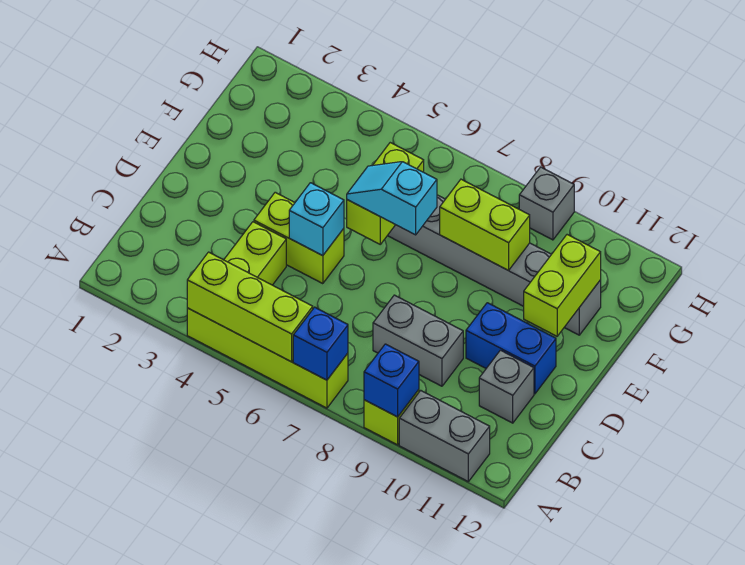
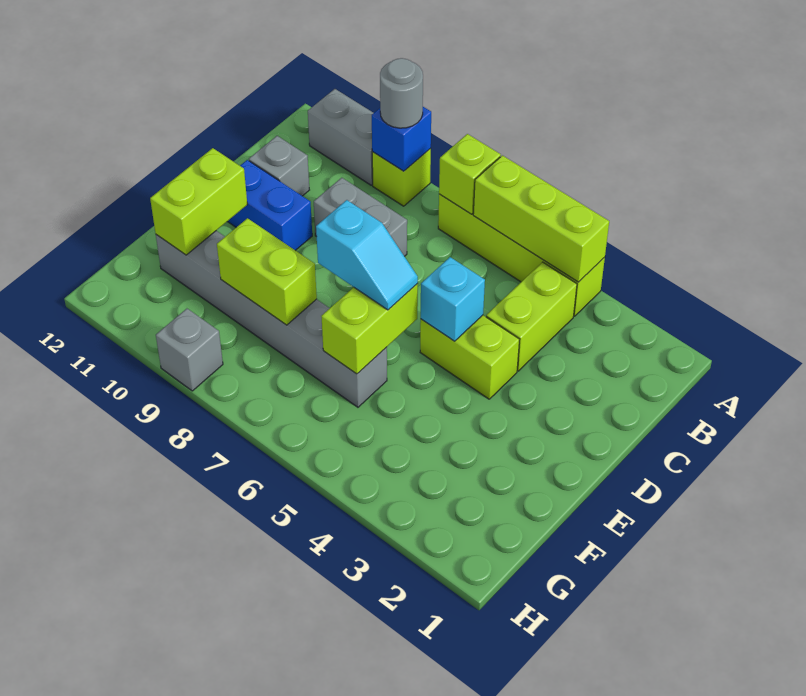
blue brick A7 level 2 -> lime brick A7 level 2
none -> grey round brick A9 level 3

